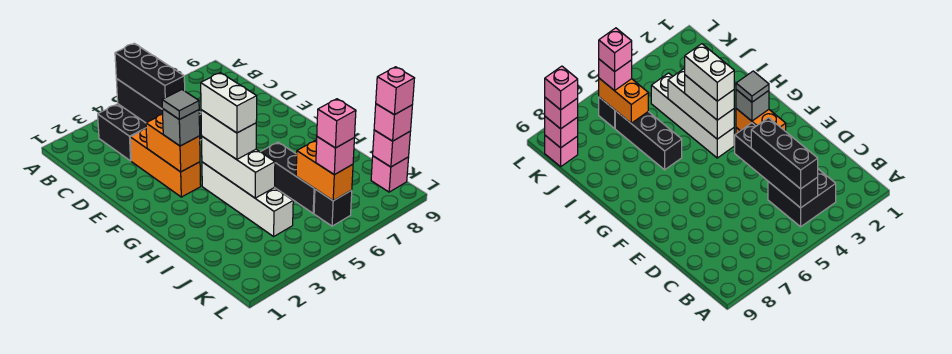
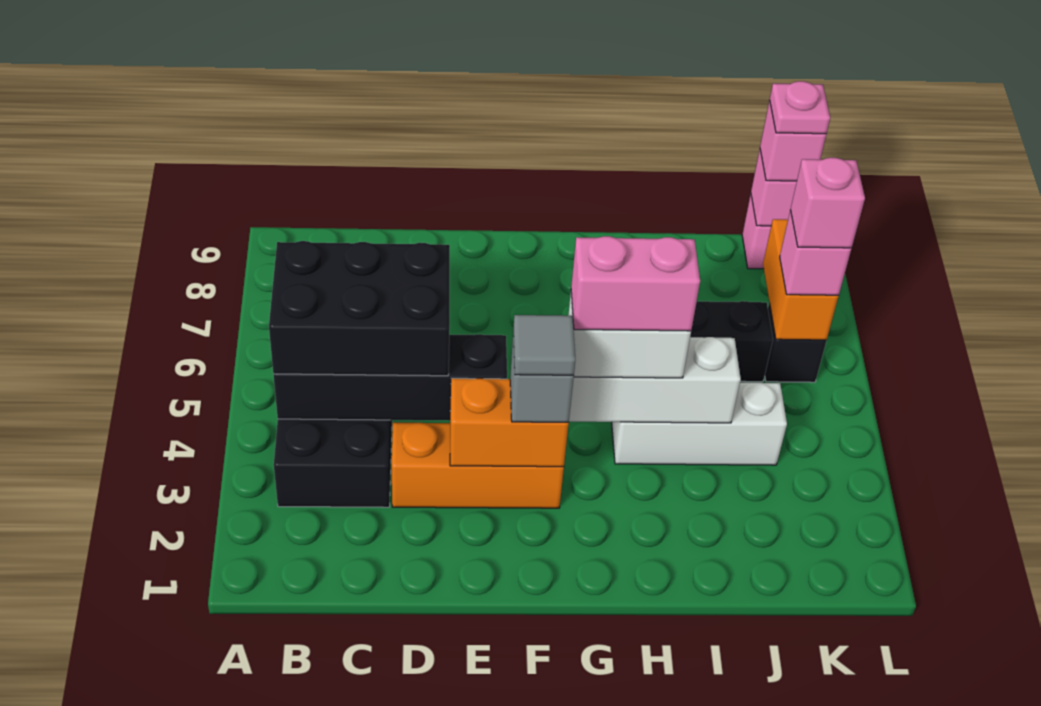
black brick B4:D4 level 3 -> black brick B4:D5 level 3
white brick G4:J4 level 1 -> white brick H4:J4 level 1
white brick G4:H4 level 4 -> pink brick G4:H4 level 4
orange brick J6:K6 level 2 -> orange brick K6:K7 level 2
pink brick K9 level 4 -> pink plate K9 level 4

